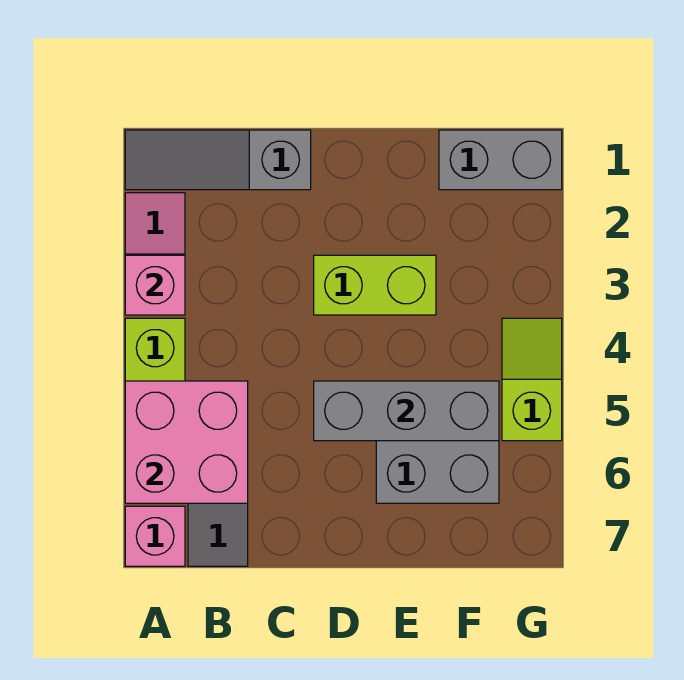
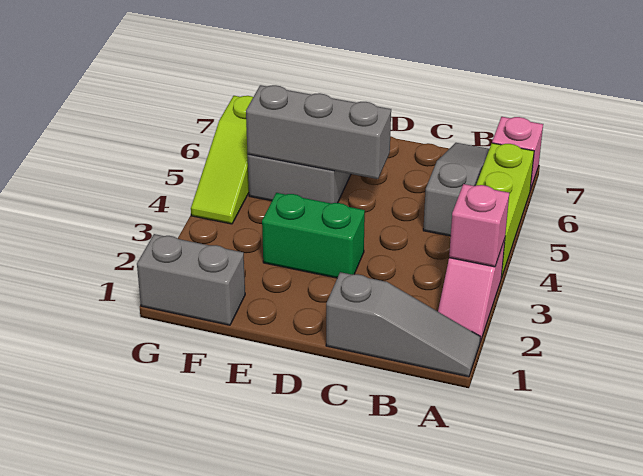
pink brick A5:B6 level 2 -> none
lime brick D3:E3 level 1 -> green brick D3:E3 level 1
lime slope G4:G5 level 1 top 5 -> lime slope G4:G6 level 1 top 6

